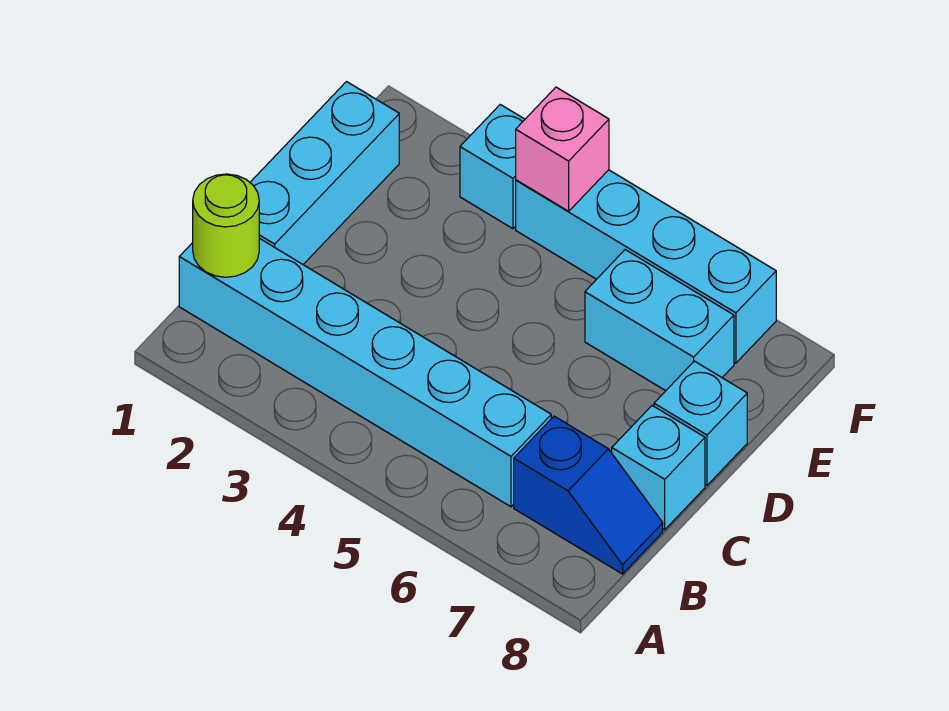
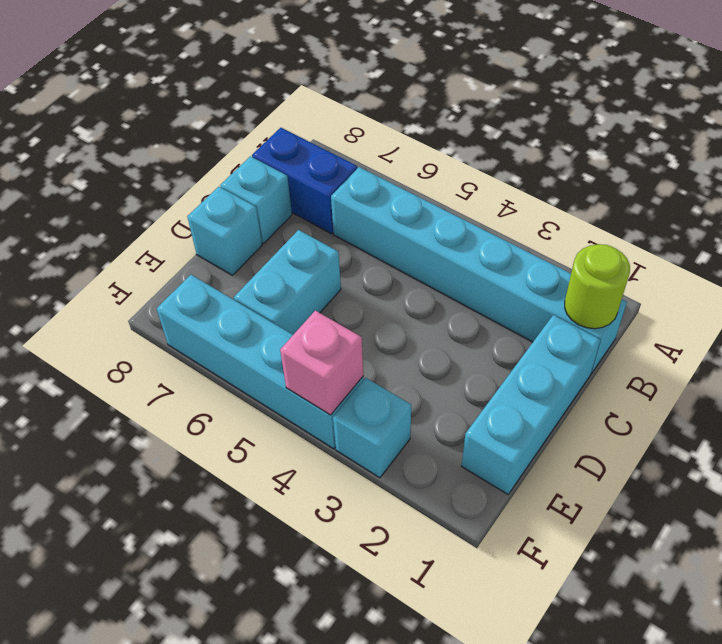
blue slope B7:B8 level 1 top 7 -> blue brick B7:B8 level 1
cyan brick E6:E7 level 1 -> cyan brick D6:E6 level 1

